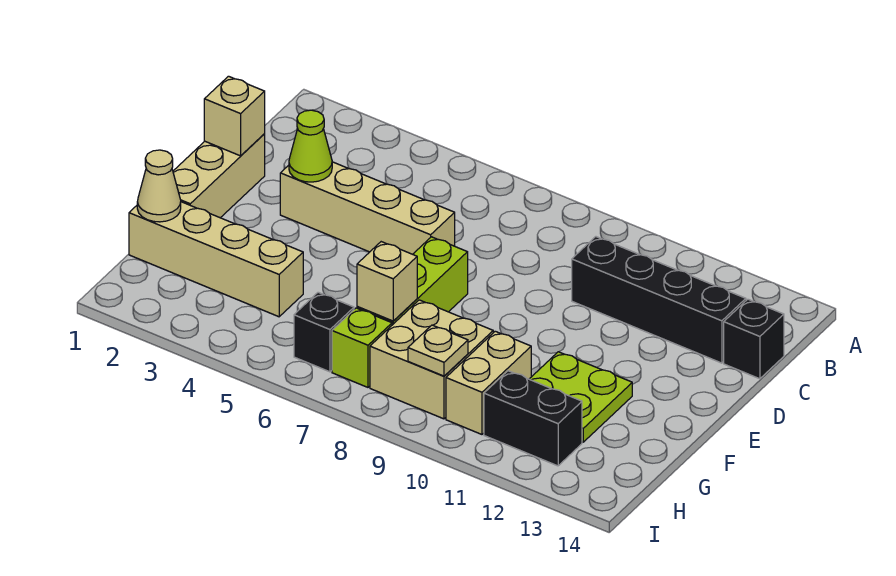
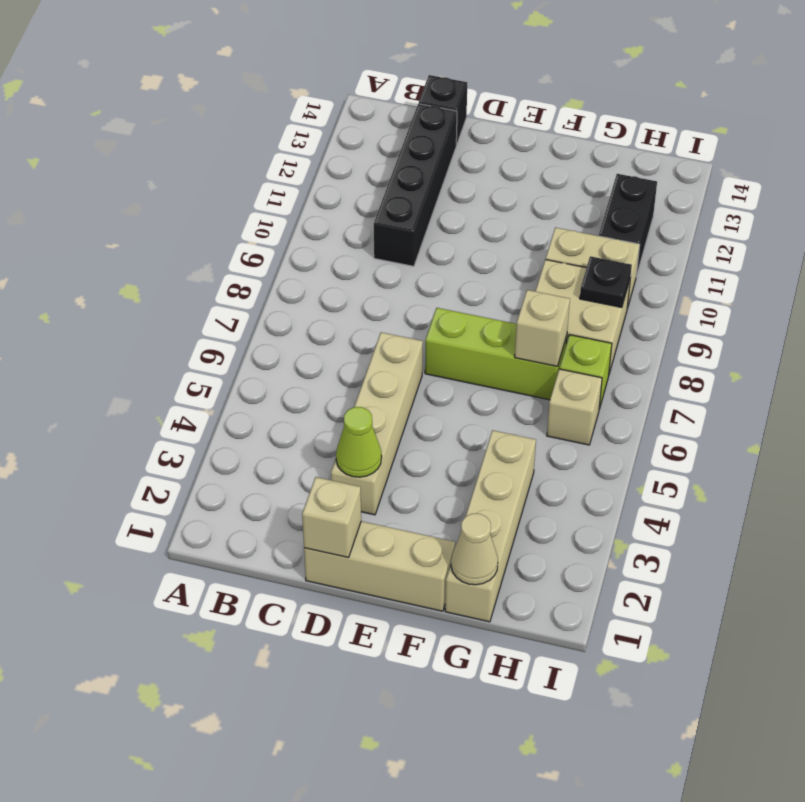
lime plate F11:G12 level 1 -> none
black brick H6 level 1 -> tan brick H6 level 1
tan plate H9 level 2 -> black plate H9 level 2

